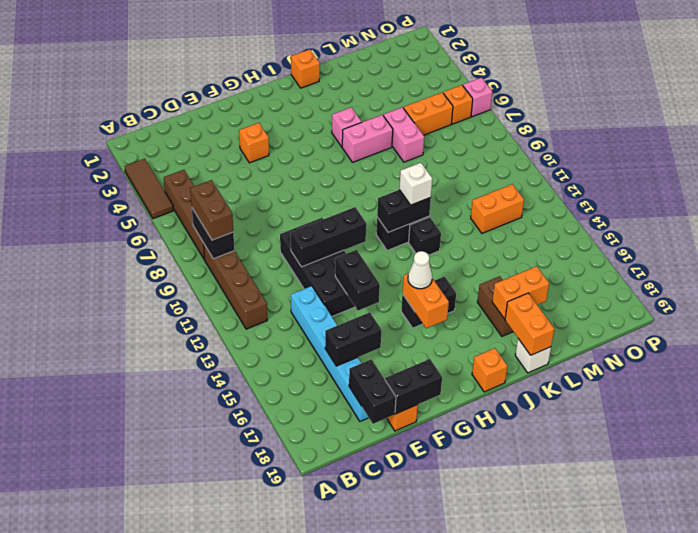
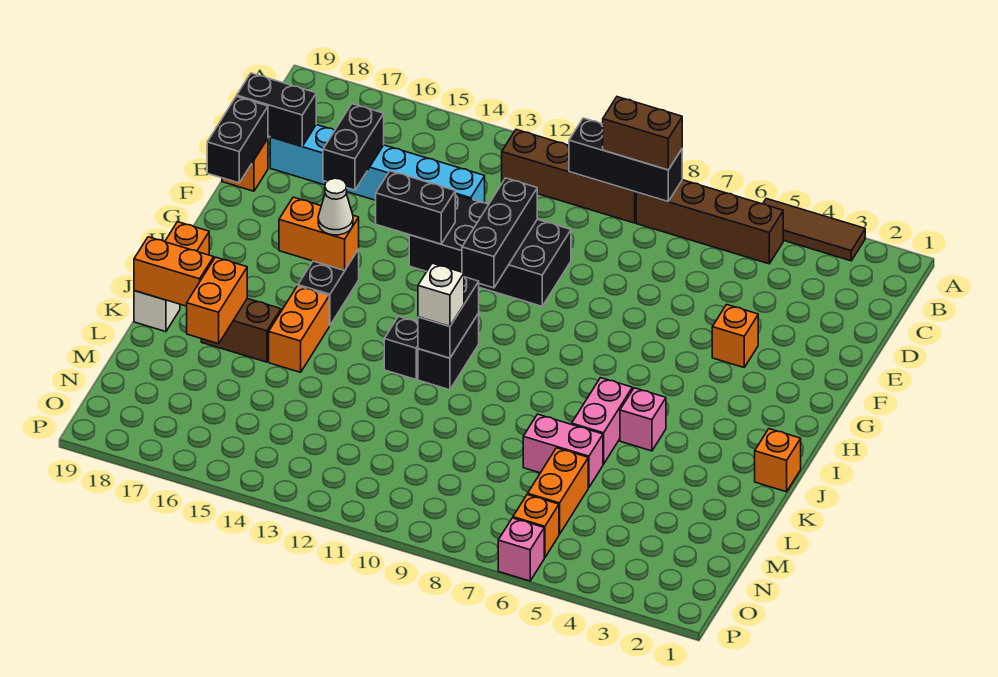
black brick B8:B9 level 2 -> black brick B8:B10 level 2
orange brick M12:N12 level 1 -> orange brick J15:K15 level 1

